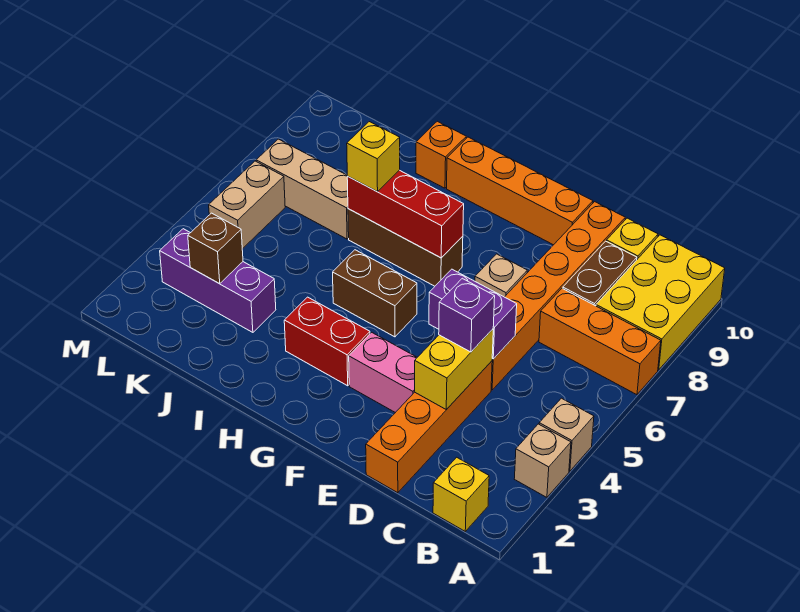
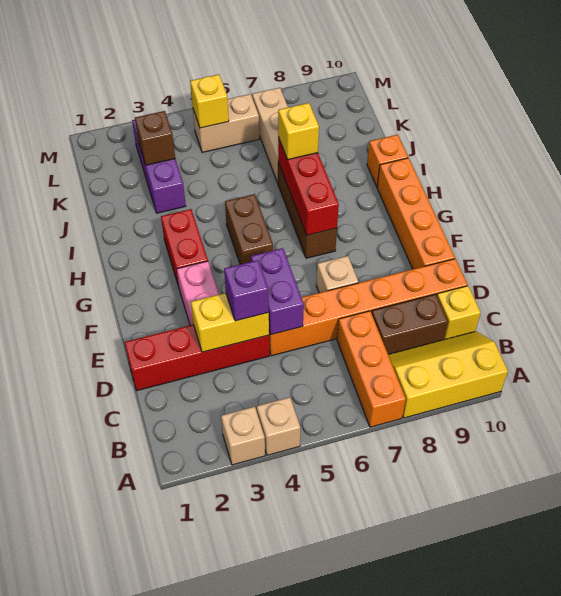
yellow brick A8:B10 level 1 -> yellow slope A8:B10 level 1 top A
yellow brick B1 level 1 -> yellow brick L5 level 2
orange brick D1:D4 level 1 -> red brick D1:D4 level 1

